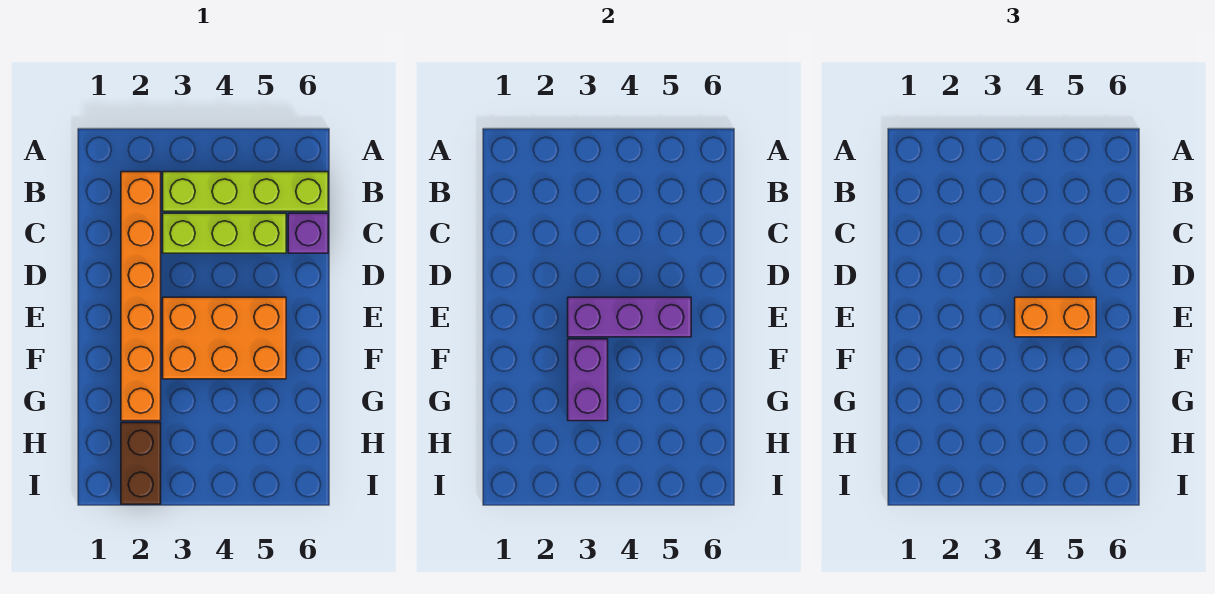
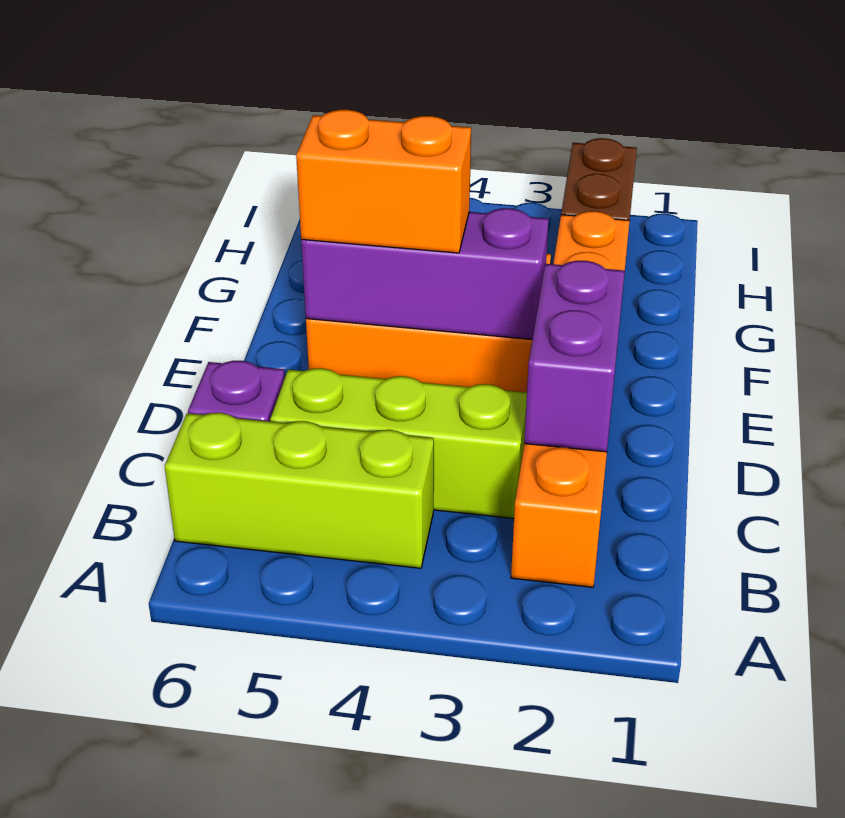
lime brick B3:B6 level 1 -> lime brick B4:B6 level 1
purple brick F3:G3 level 2 -> purple brick C2:D2 level 2

